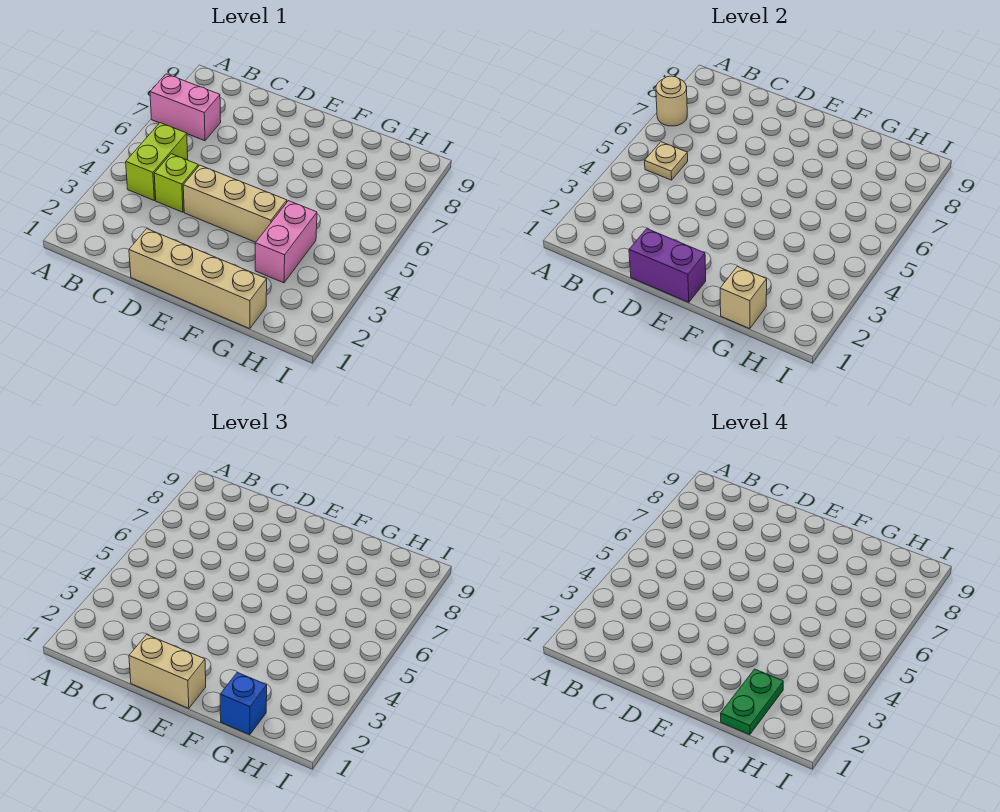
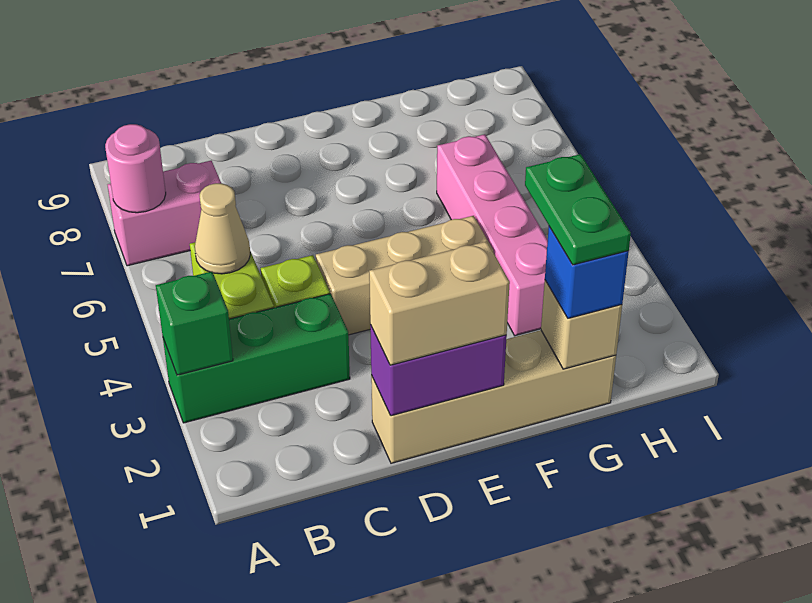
none -> green brick A3:C3 level 1
none -> green brick A3 level 2
tan round brick A7 level 2 -> pink round brick A7 level 2
tan plate B5 level 2 -> tan cone B5 level 2
pink brick G3:G4 level 1 -> pink brick G3:G6 level 1

